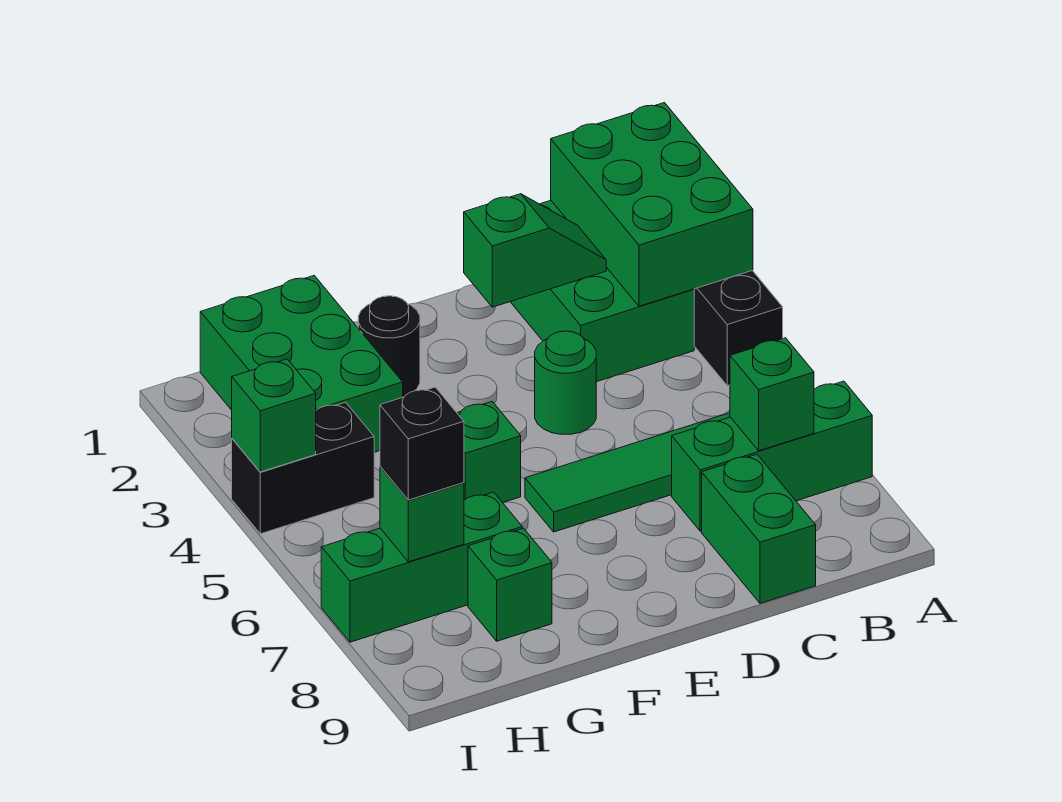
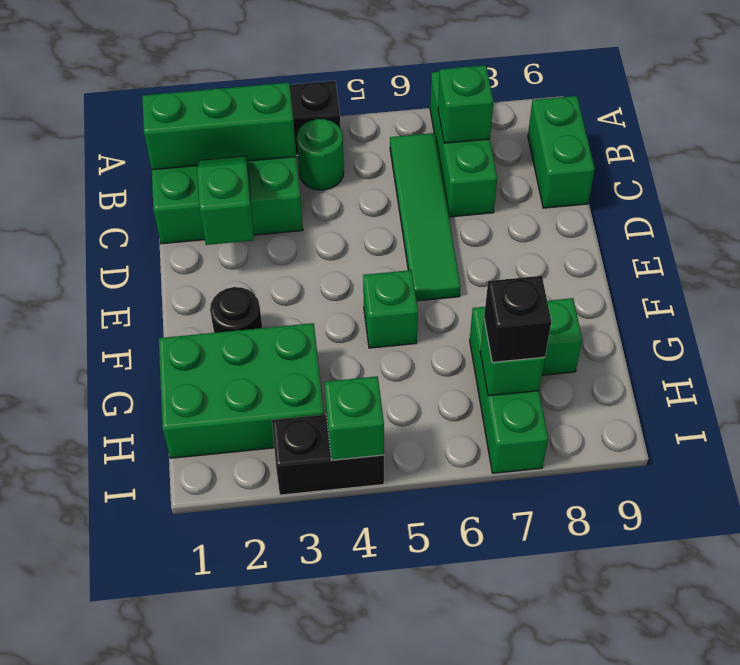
green brick A1:B3 level 2 -> green brick B1:B3 level 2
green brick C8:C9 level 1 -> green brick B9:C9 level 1
green round brick D4 level 1 -> green round brick B4 level 1
black brick H4:I4 level 1 -> black brick I3:I4 level 1

